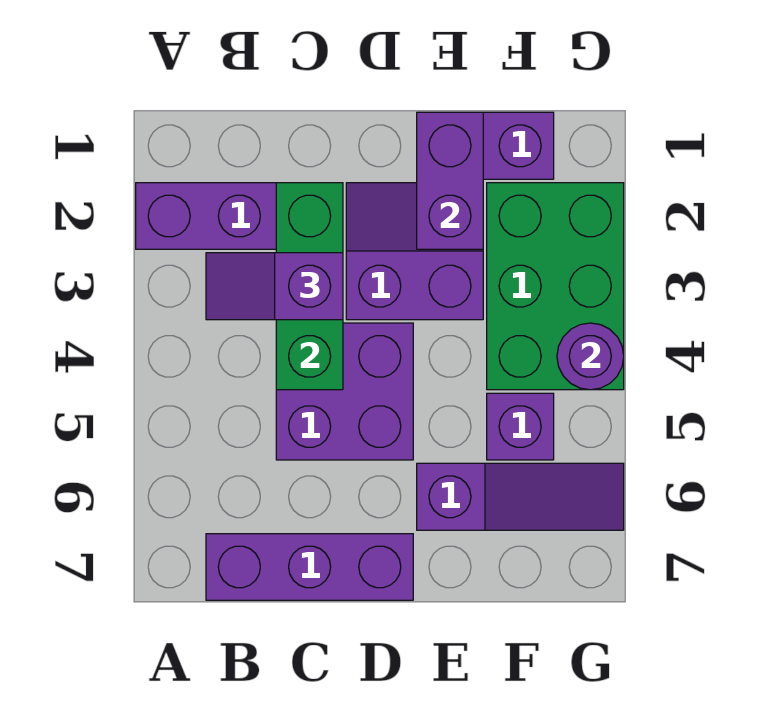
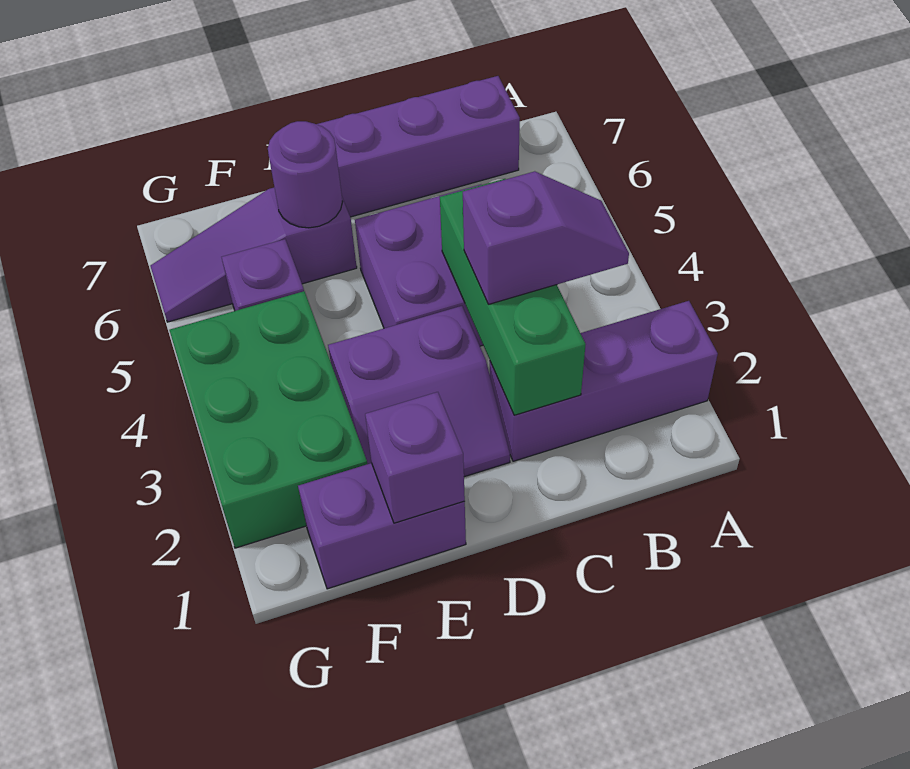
purple brick E1:E2 level 2 -> purple brick E1 level 2
purple round brick G4 level 2 -> purple round brick E6 level 2

